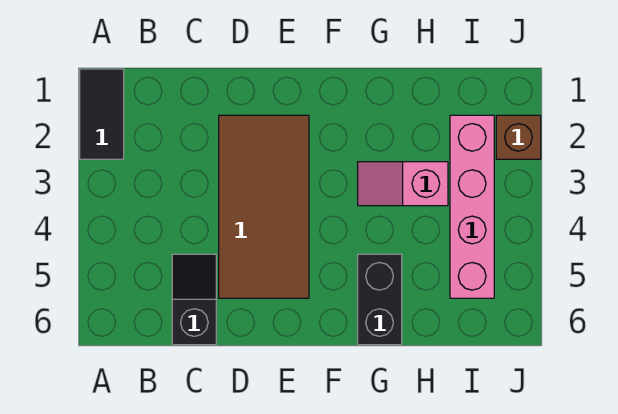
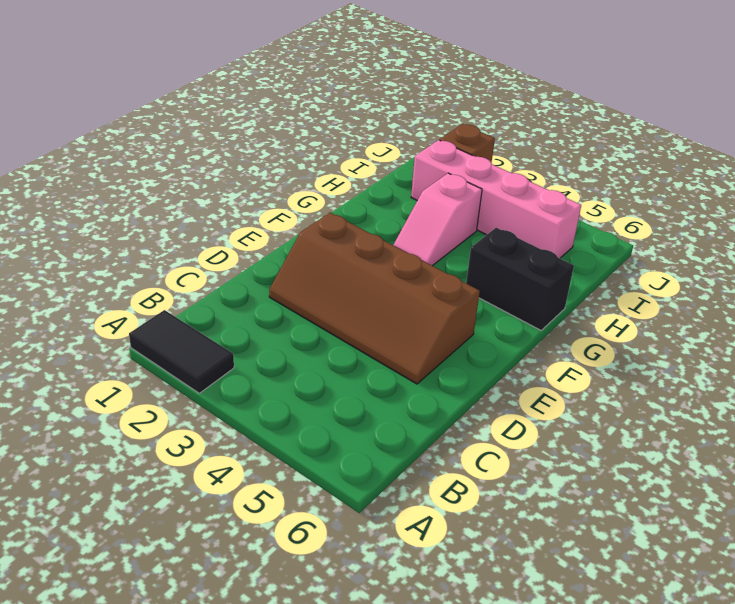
black slope C5:C6 level 1 top 6 -> none
brown tile D2:E5 level 1 -> brown slope D2:E5 level 1 top E

